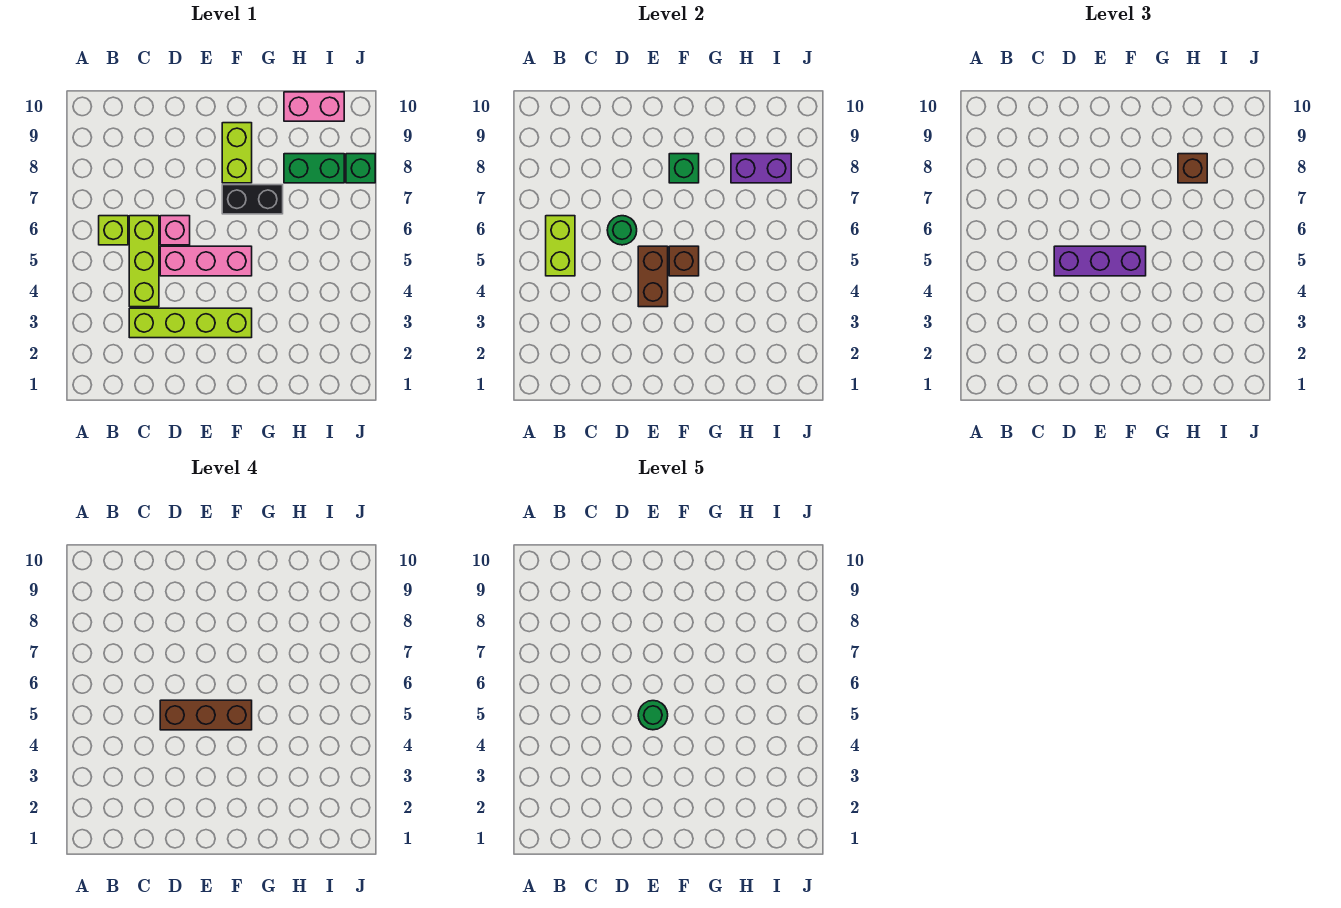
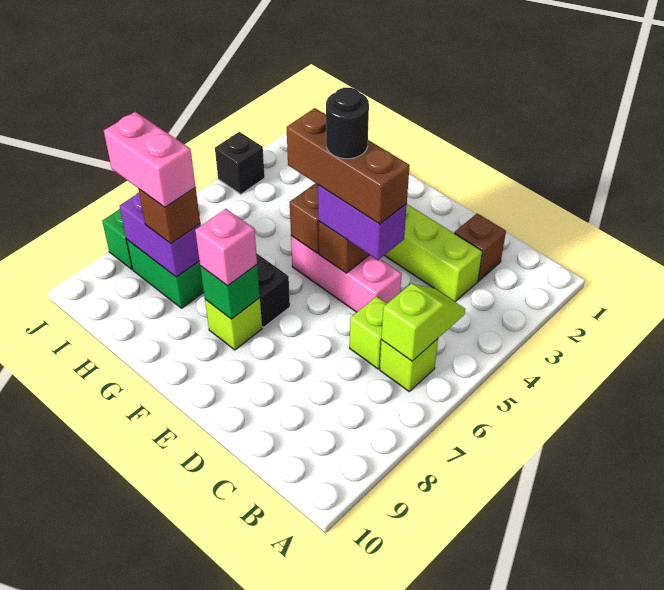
lime brick B5:B6 level 2 -> lime slope B5:B6 level 2 top 6
none -> brown brick C2 level 1
lime brick C4:C6 level 1 -> lime brick C6 level 1
purple brick D5:F5 level 3 -> purple brick D5:E5 level 3
pink brick D6 level 1 -> pink brick F8 level 3
green round brick D6 level 2 -> none
green round brick E5 level 5 -> black round brick E5 level 5
lime brick F8:F9 level 1 -> lime brick F8 level 1
pink brick H10:I10 level 1 -> pink brick H8:I8 level 4
none -> black brick J4 level 1

